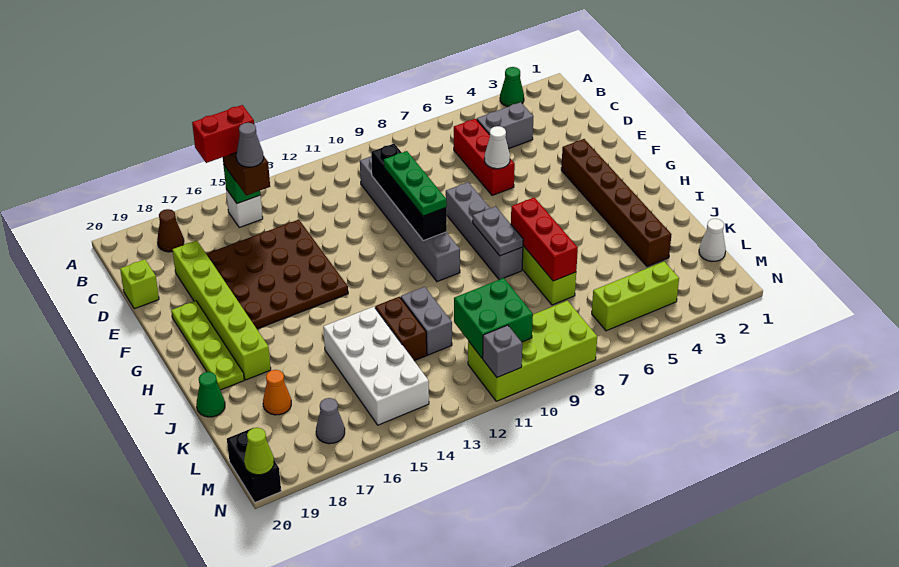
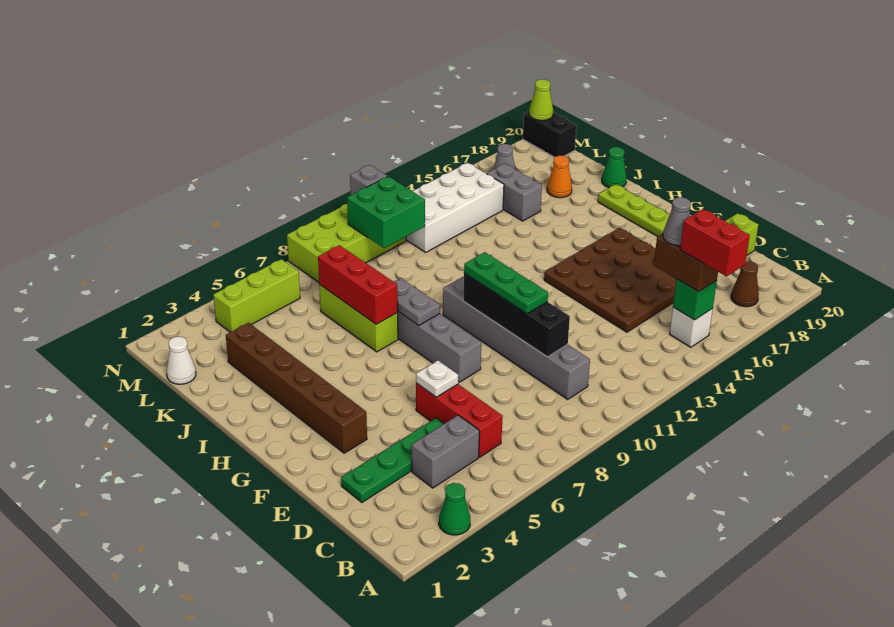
red brick B15:B16 level 4 -> red brick A15:B15 level 4
none -> green plate D2:D5 level 1
lime brick D18:I18 level 1 -> none
white cone E6 level 2 -> white plate E6 level 2
grey brick J12:K12 level 1 -> grey brick K16:L16 level 1
brown brick J13:K13 level 1 -> none
white brick J14:M15 level 1 -> white brick L12:M15 level 1

